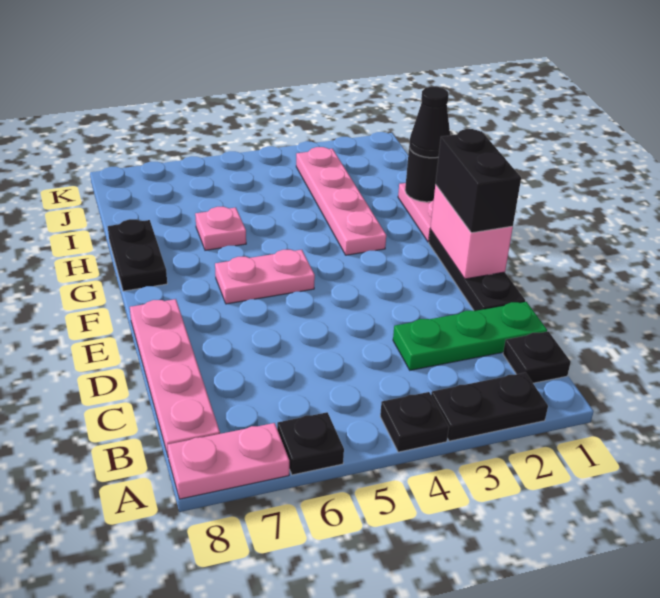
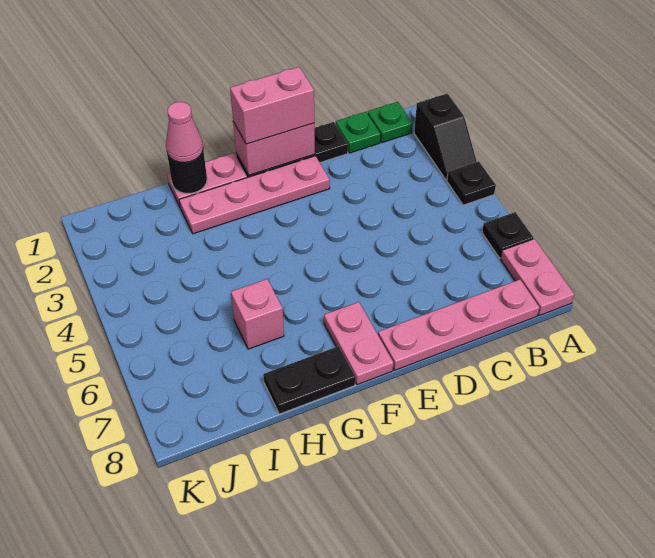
black plate A2:A3 level 1 -> black slope A2:A3 level 1 top 2
black plate B1 level 1 -> green plate B1 level 1
green plate C1:C3 level 1 -> green plate C1 level 1
black brick E1:F1 level 3 -> pink brick E1:F1 level 3
pink plate F5:F6 level 1 -> pink plate F7:F8 level 1
pink plate G3:J3 level 1 -> pink plate E2:H2 level 1
black cone H1 level 3 -> pink cone H1 level 3
pink plate H6 level 1 -> pink brick H6 level 1

